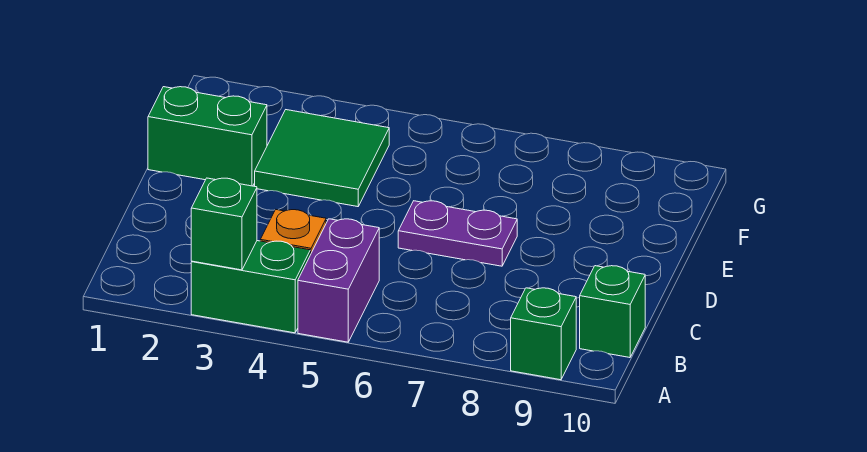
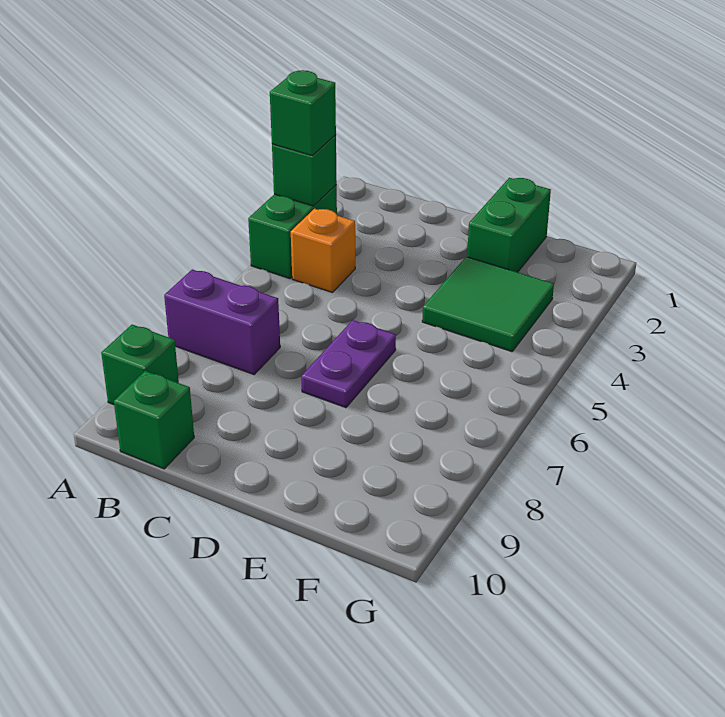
none -> green brick A3 level 3
purple brick A5:B5 level 1 -> purple brick A7:B7 level 1

